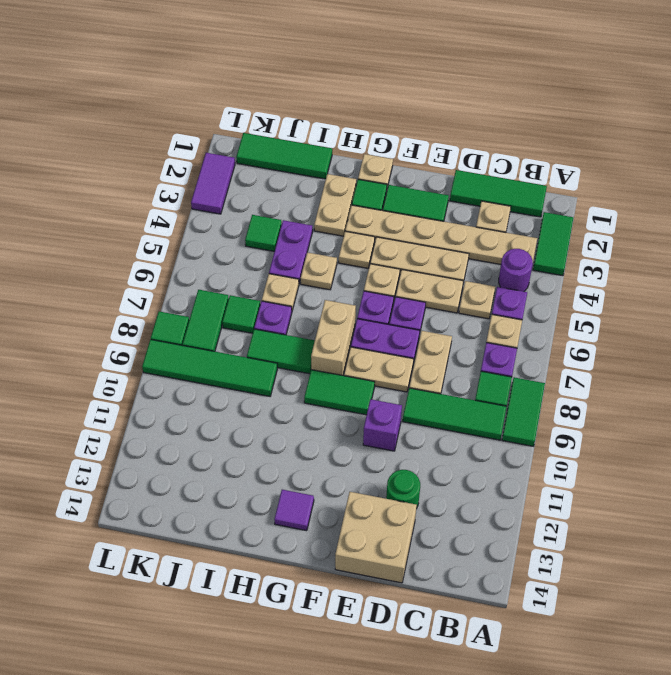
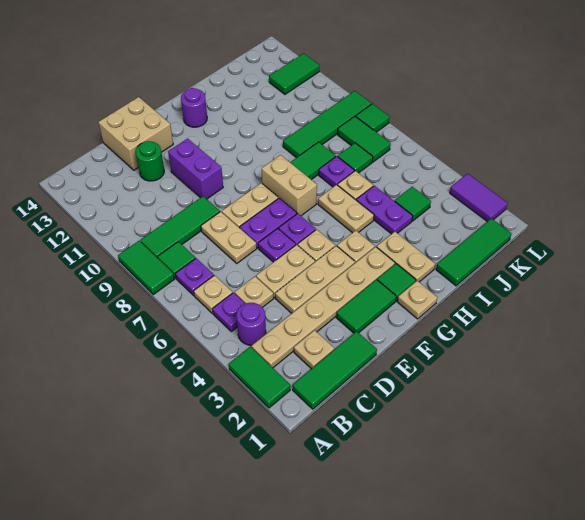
purple brick E10 level 1 -> purple brick E10:E11 level 1
green tile F9:G9 level 1 -> green tile K12:L12 level 1
purple tile G13 level 1 -> purple round brick G13 level 1
tan plate H5 level 1 -> tan plate H5:H6 level 1

